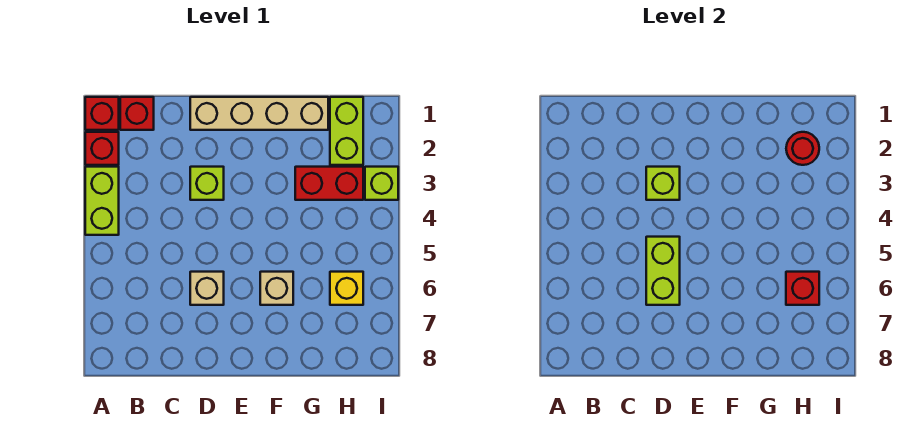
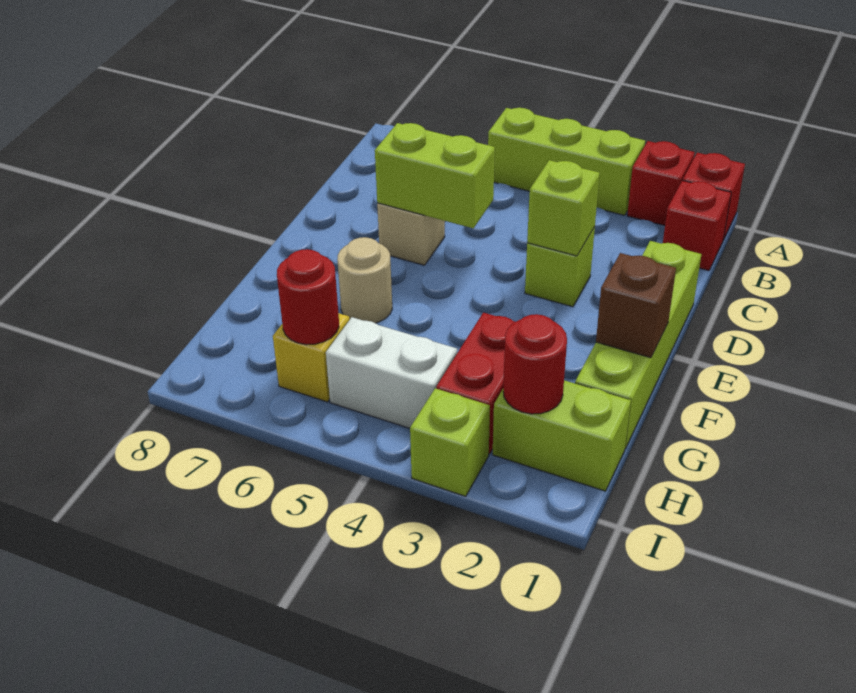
lime brick A3:A4 level 1 -> lime brick A3:A5 level 1
tan brick D1:G1 level 1 -> lime brick D1:G1 level 1
none -> brown brick F1 level 2
tan brick F6 level 1 -> tan round brick F6 level 1
none -> white brick H4:H5 level 1
red brick H6 level 2 -> red round brick H6 level 2

